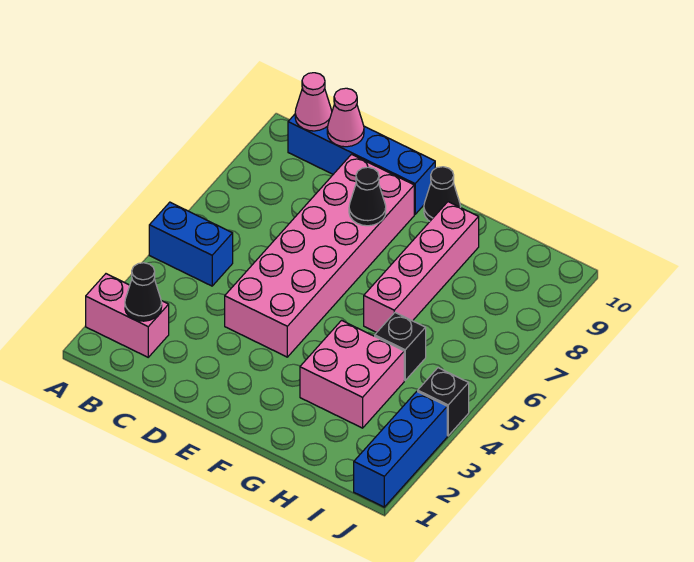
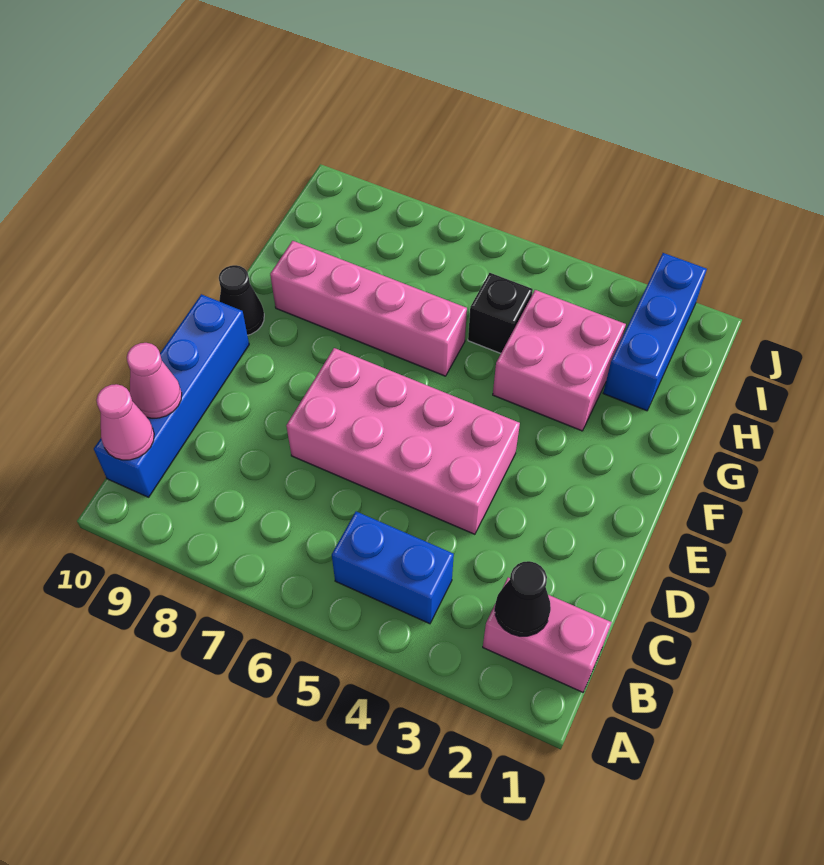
pink brick A2:B2 level 1 -> pink brick B1:B2 level 1
blue brick A5:B5 level 1 -> blue brick B4:B5 level 1
pink brick D4:E9 level 1 -> pink brick D4:E7 level 1
black cone E8 level 2 -> none
blue brick J1:J3 level 1 -> blue brick H2:J2 level 1
black brick J4 level 1 -> none

